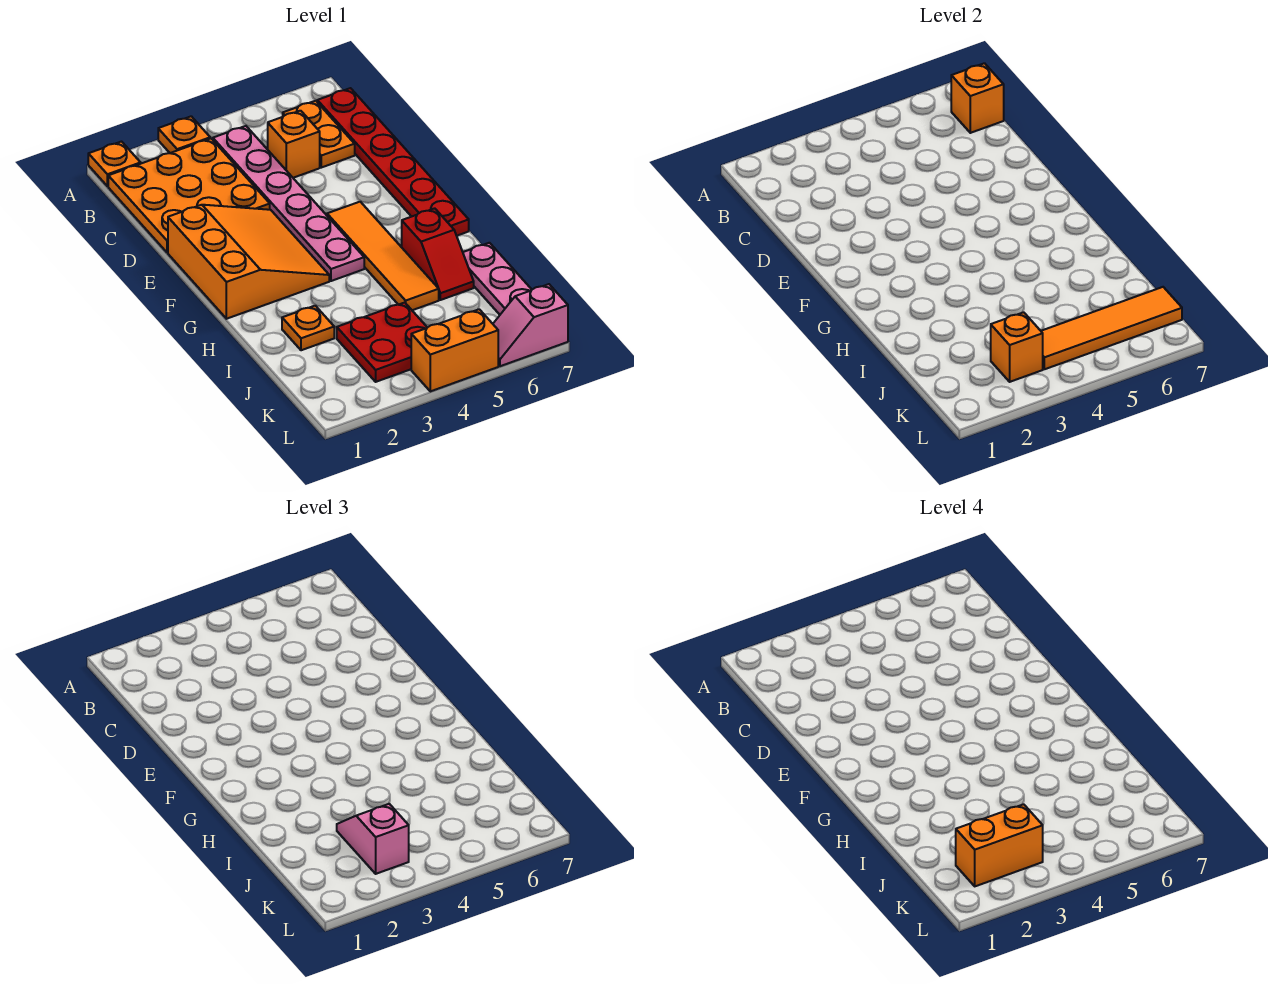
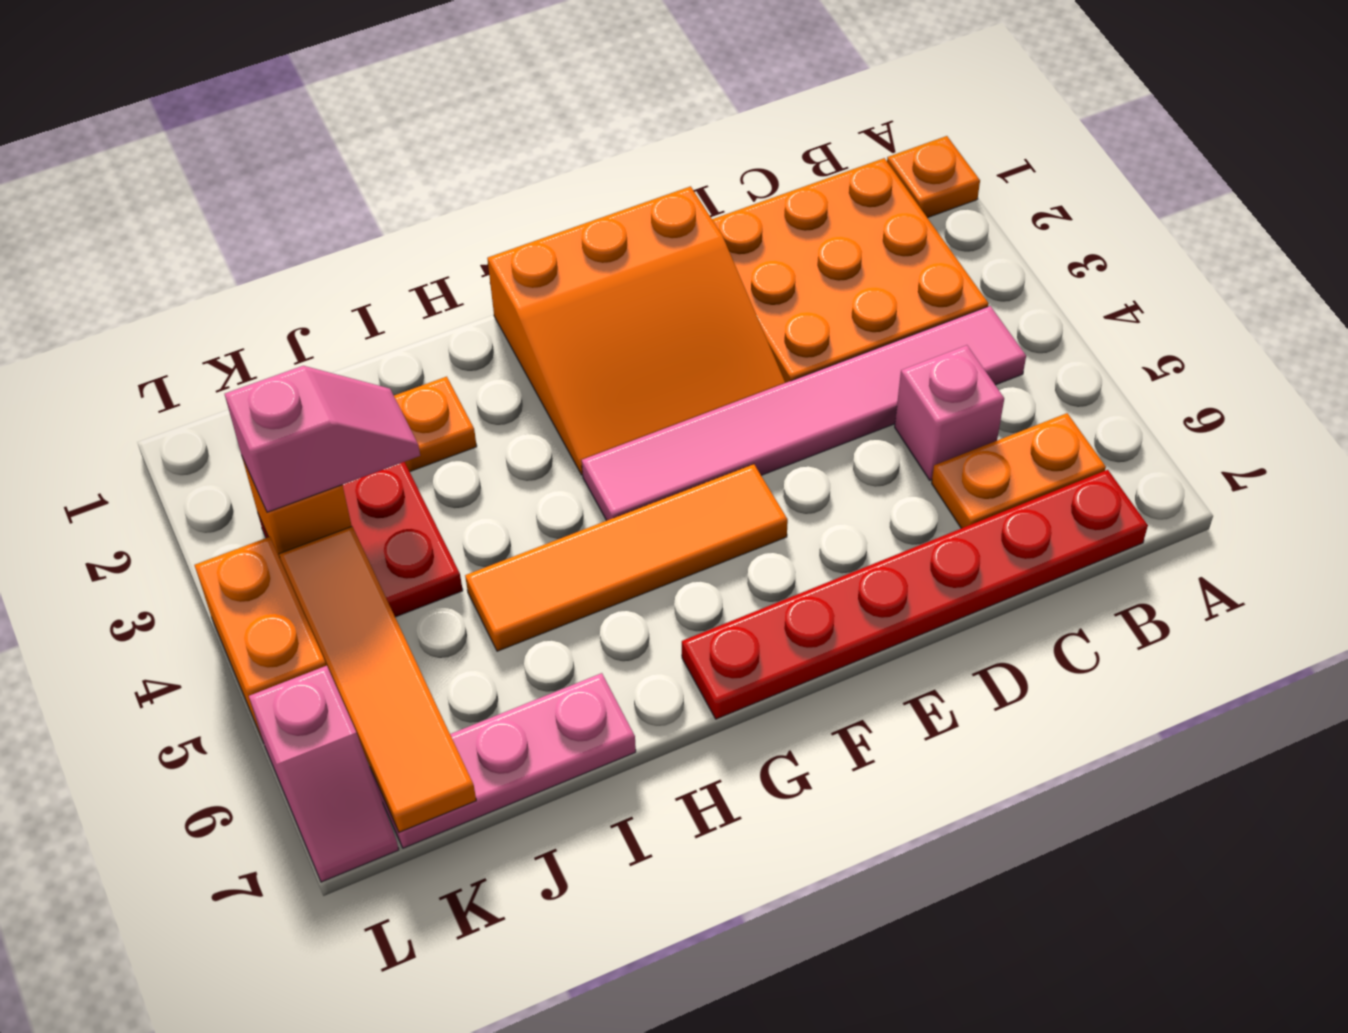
orange plate A3 level 1 -> none
pink plate B4:G4 level 1 -> pink tile B4:G4 level 1
orange brick B7 level 2 -> none
orange brick C5 level 1 -> pink brick C5 level 1
red slope H6:I6 level 1 top H -> none
orange brick K2:K3 level 4 -> none
pink slope L6:L7 level 1 top 7 -> pink slope L6:L7 level 1 top 6

